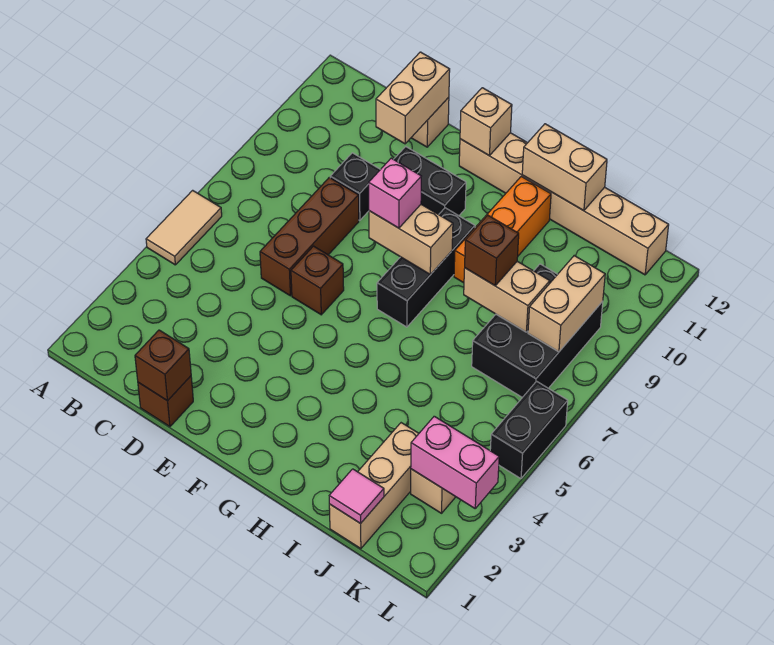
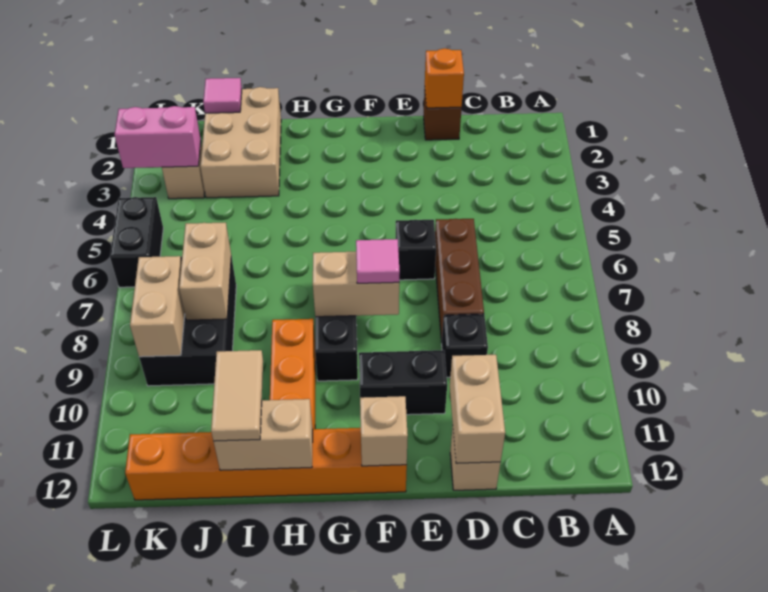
tan tile A5:A6 level 1 -> tan tile I11:I12 level 3
brown brick D1 level 2 -> orange brick D1 level 2
brown brick E6 level 1 -> black brick E6 level 1
pink brick F8 level 3 -> pink tile F8 level 3
tan brick F12:K12 level 1 -> orange brick F12:K12 level 1
tan brick I8:J8 level 2 -> tan brick J7:J8 level 2
brown brick I8 level 3 -> none
tan brick J1:J3 level 1 -> tan brick I1:J3 level 1

